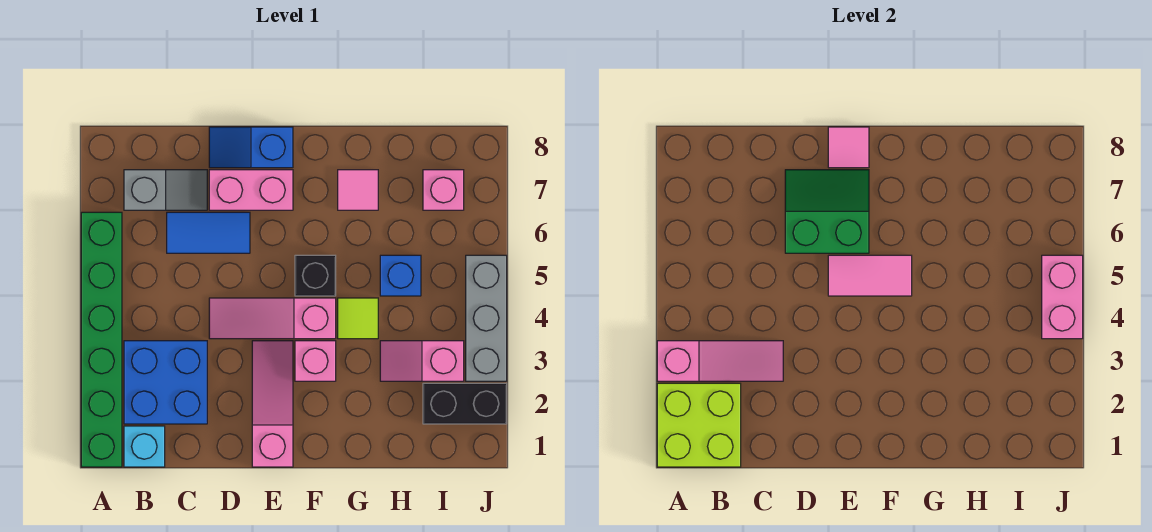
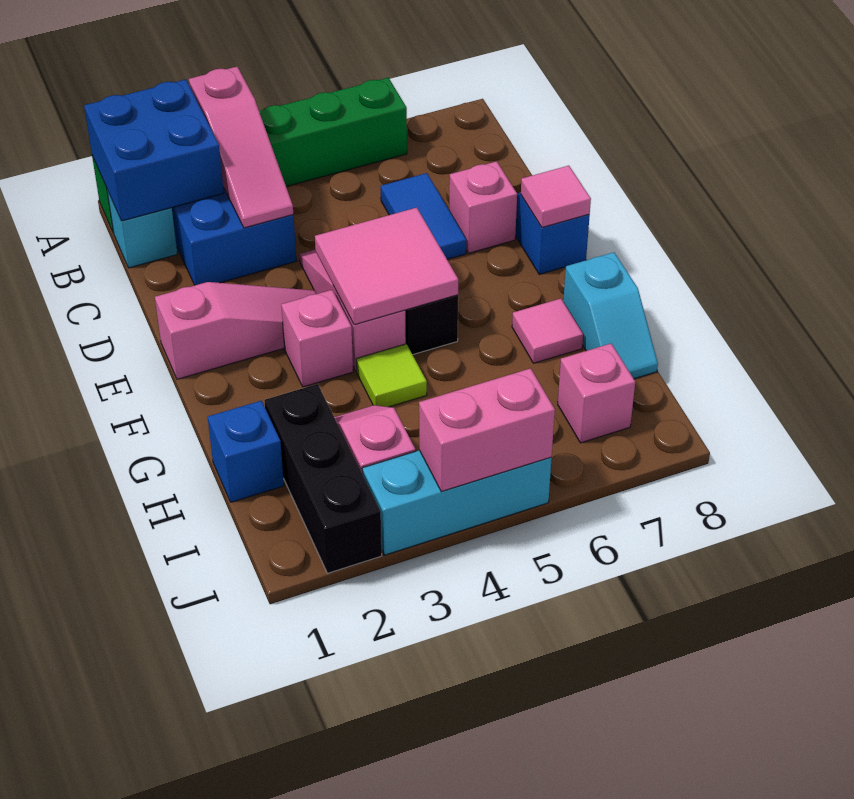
lime brick A1:B2 level 2 -> blue brick A1:B2 level 2
grey slope B7:C7 level 1 top B -> none
green slope D6:E7 level 2 top 6 -> none
pink brick D7:E7 level 1 -> pink brick D7 level 1
pink tile E5:F5 level 2 -> pink tile E4:F5 level 2
none -> cyan slope G8:H8 level 1 top G
blue brick H5 level 1 -> blue brick H1 level 1
black brick I2:J2 level 1 -> black brick H2:J2 level 1
grey brick J3:J5 level 1 -> cyan brick J3:J5 level 1

